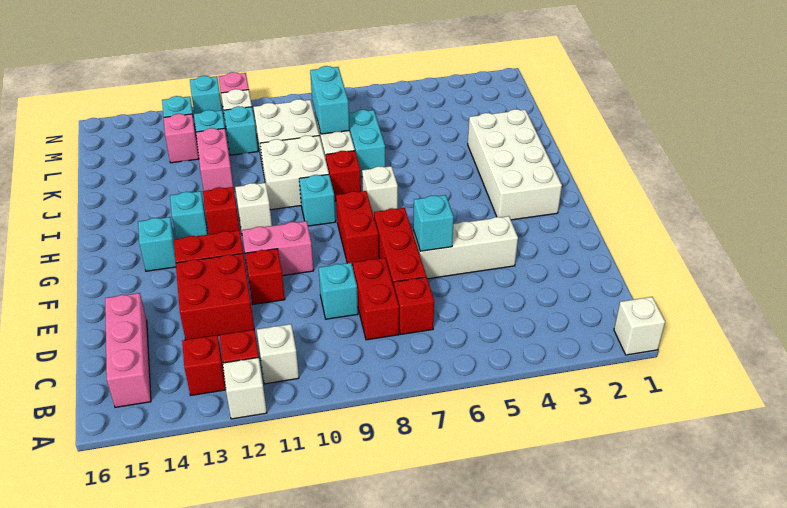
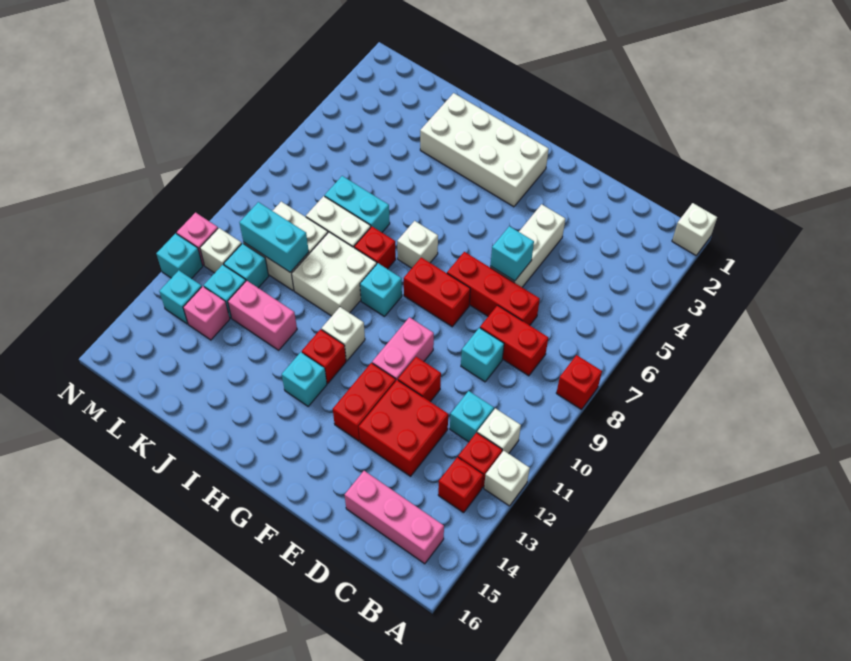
red brick C7 level 1 -> red brick A8 level 1
cyan brick G14 level 1 -> cyan brick C11 level 1
cyan brick K8:L8 level 2 -> cyan brick K10:L10 level 2

